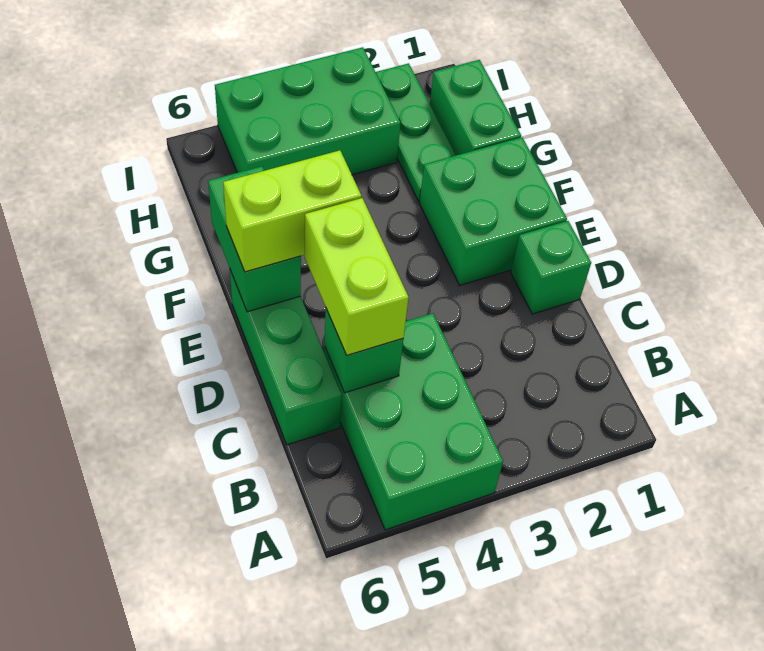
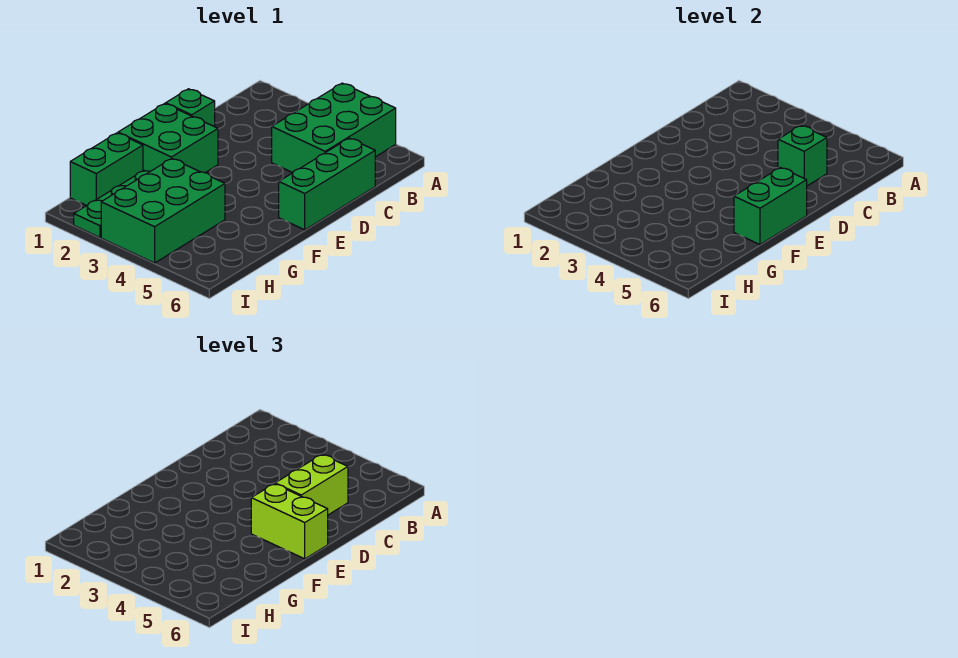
green brick H3:I5 level 1 -> green brick G3:I4 level 1

